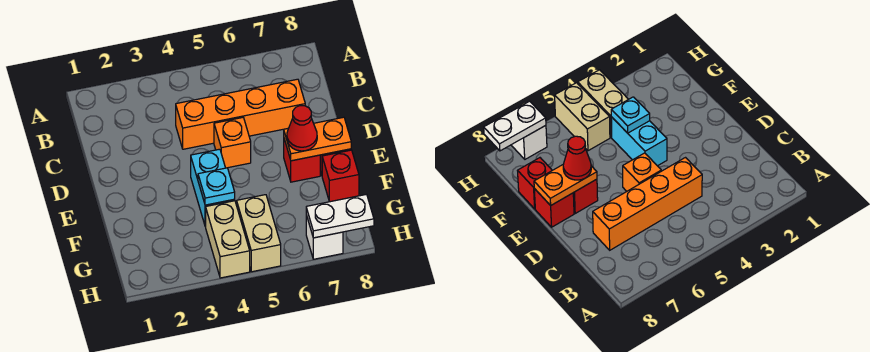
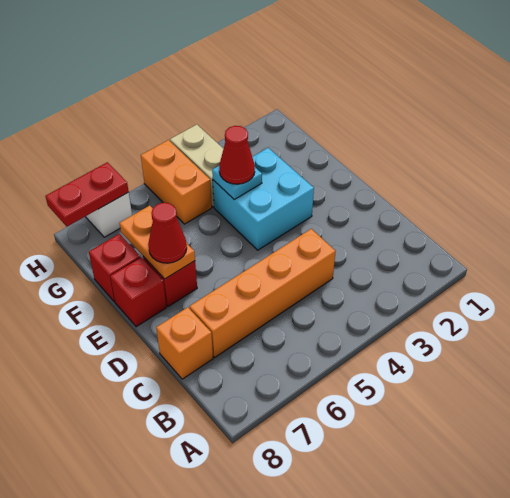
orange brick D5 level 1 -> orange brick C8 level 1
cyan brick E4:F4 level 1 -> cyan brick E3:F4 level 1
orange plate E7:E8 level 2 -> orange plate E7:F7 level 2
none -> red cone F4 level 3
tan brick G5:H5 level 1 -> orange brick G5:H5 level 1
white plate H7:H8 level 2 -> red plate H7:H8 level 2

